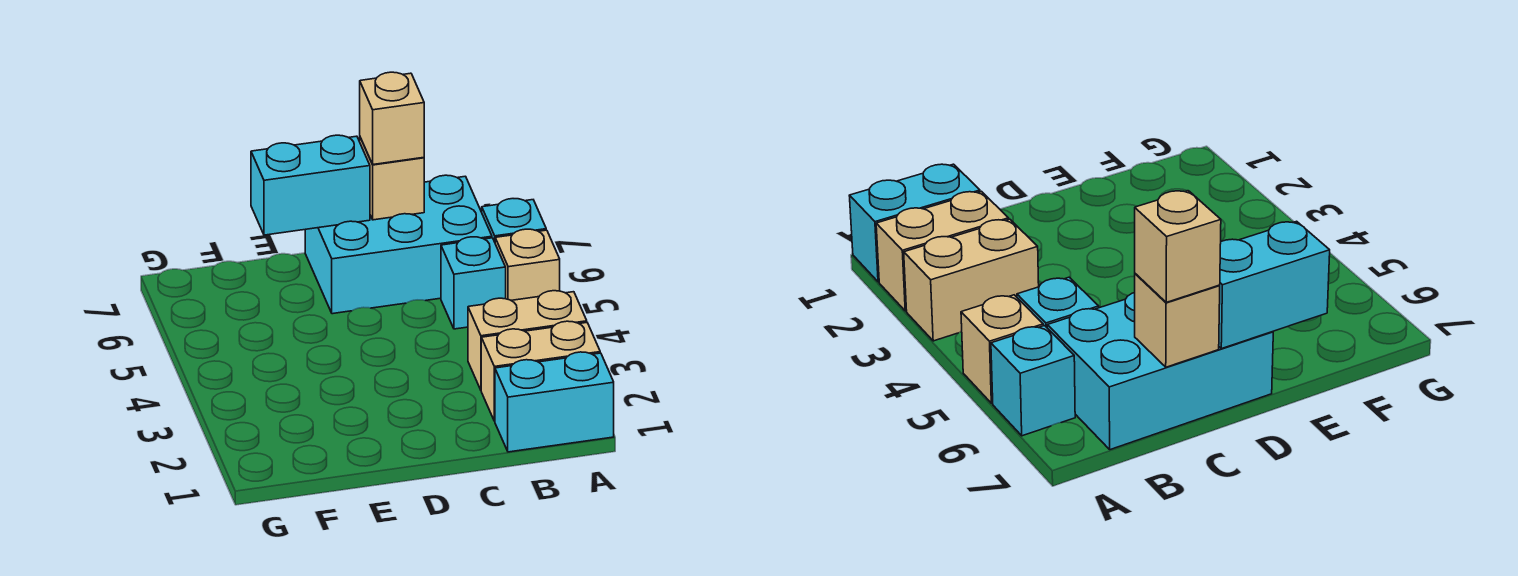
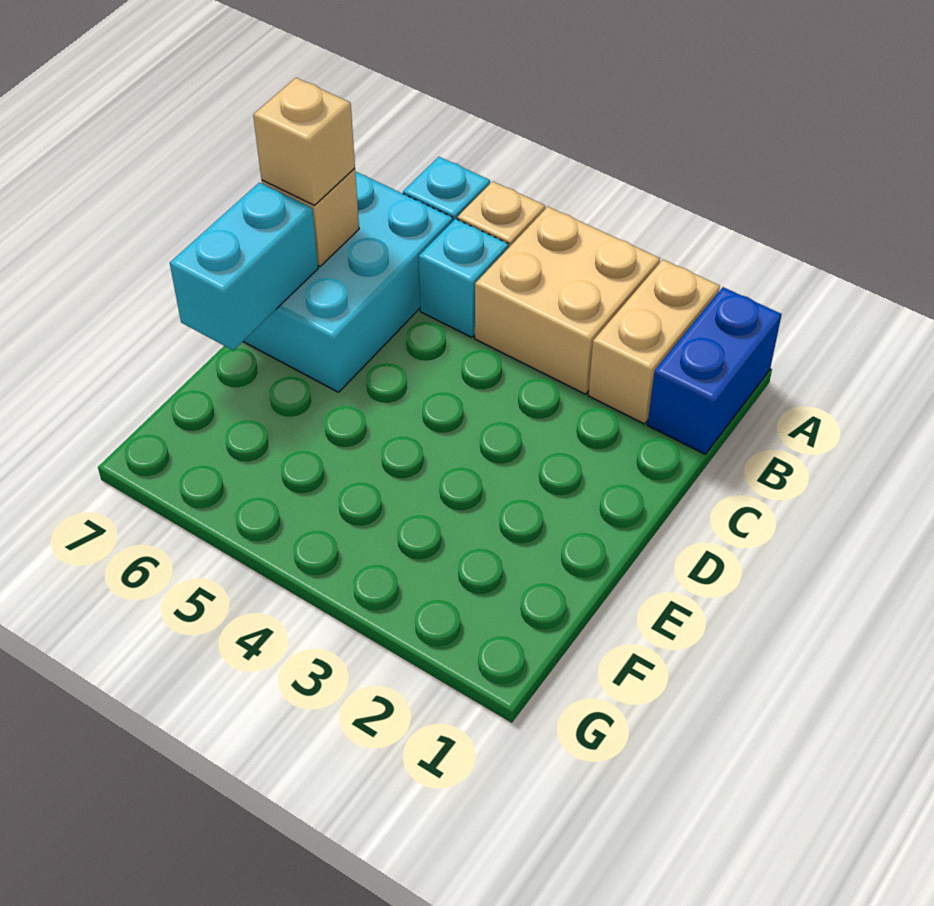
cyan brick A1:B1 level 1 -> blue brick A1:B1 level 1
tan brick A3:B3 level 1 -> tan brick A3:B4 level 1

